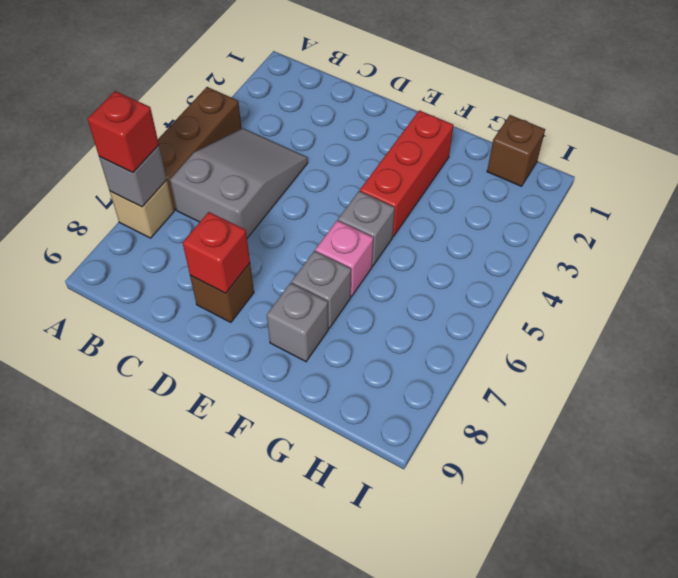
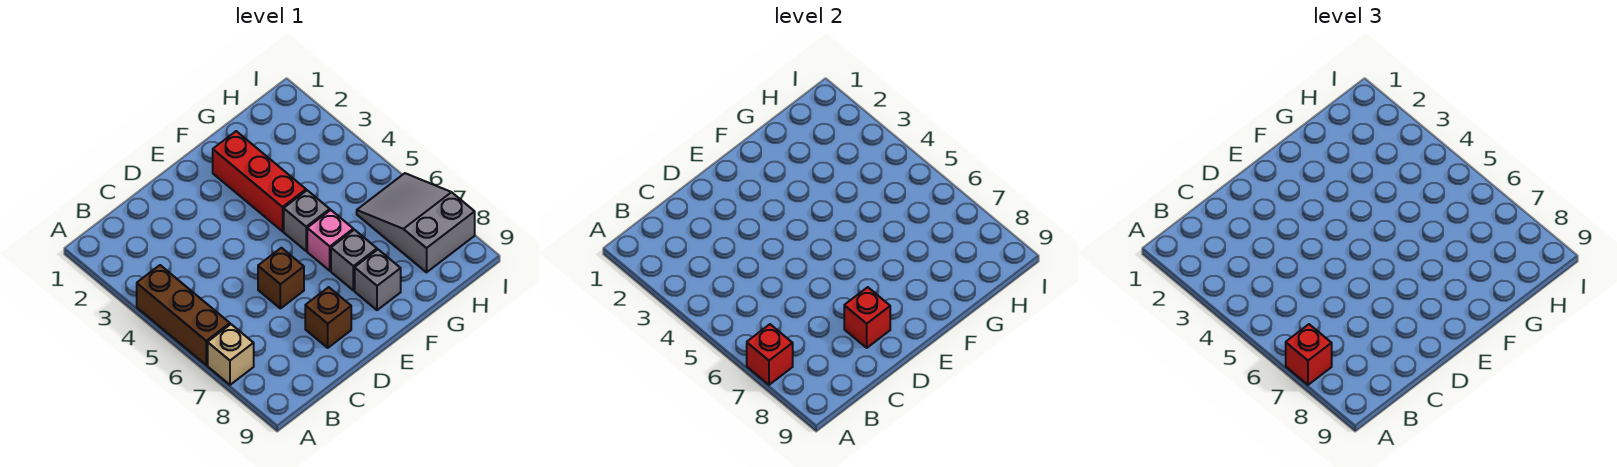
grey brick A7 level 2 -> red brick A7 level 2
grey slope B4:C6 level 1 top 6 -> grey slope H6:I8 level 1 top 8
brown brick H1 level 1 -> brown brick D6 level 1

